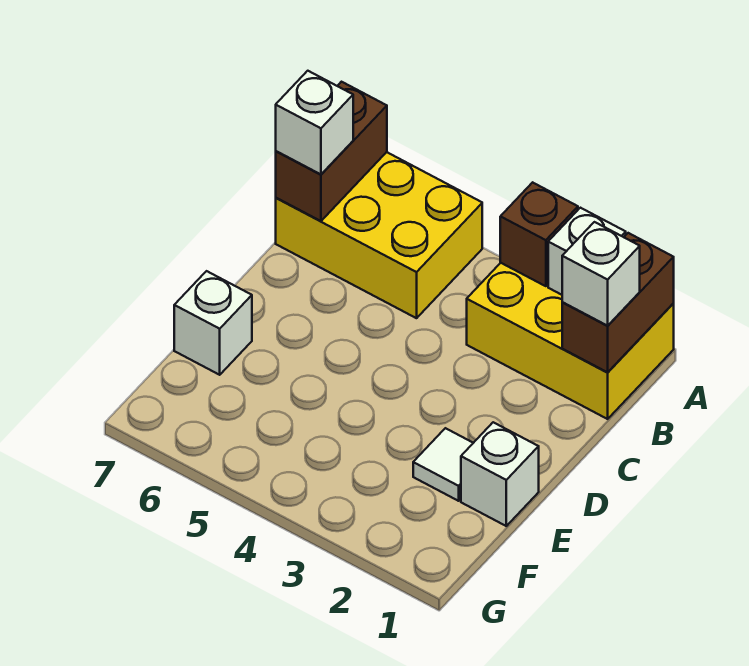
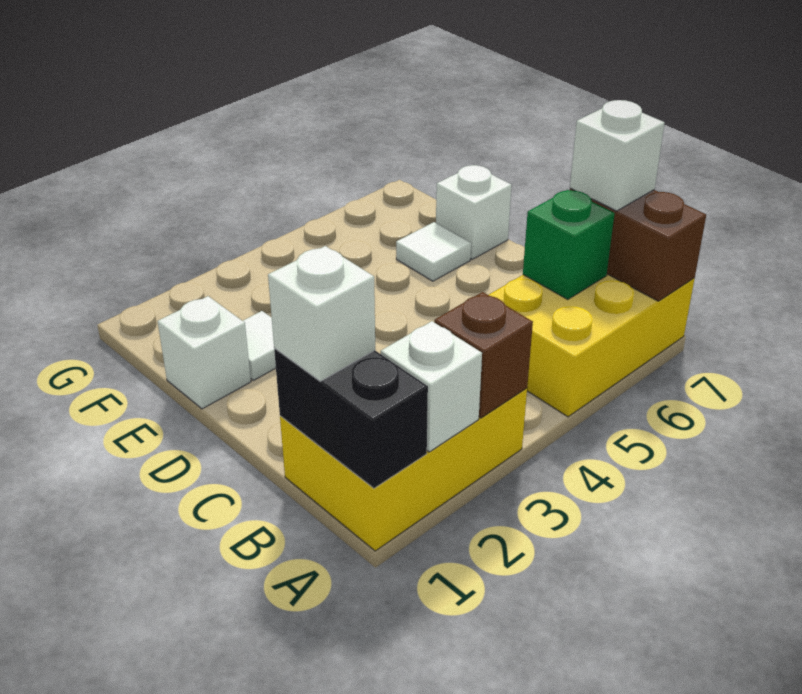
brown brick A1:B1 level 2 -> black brick A1:B1 level 2
none -> green brick B6 level 2
none -> white tile E6 level 1

